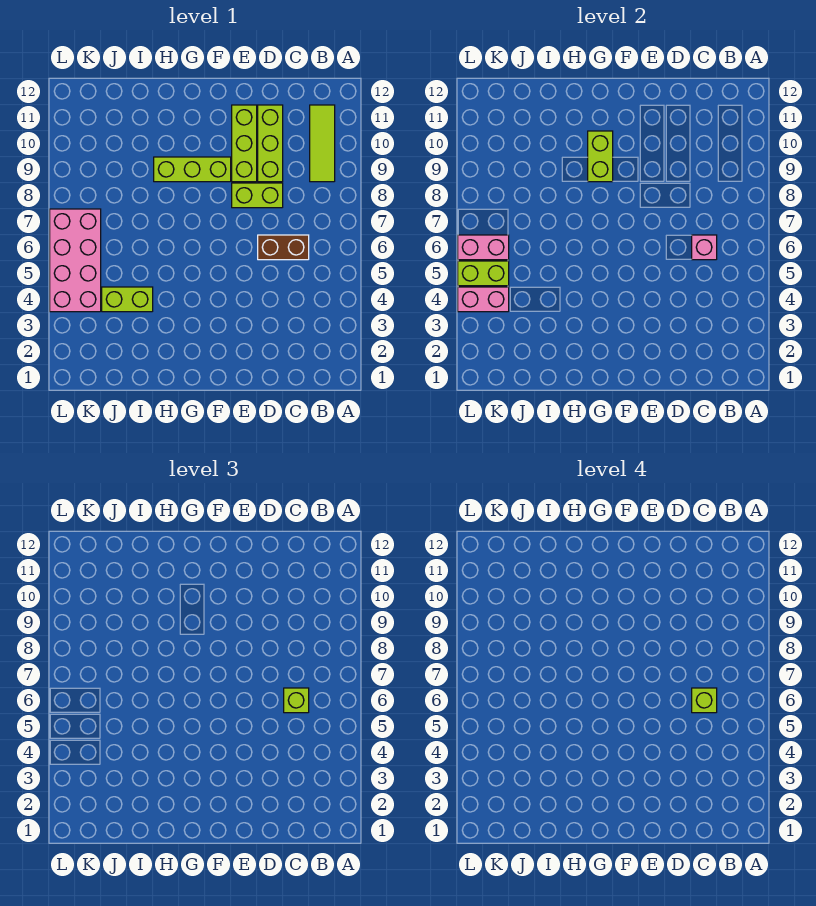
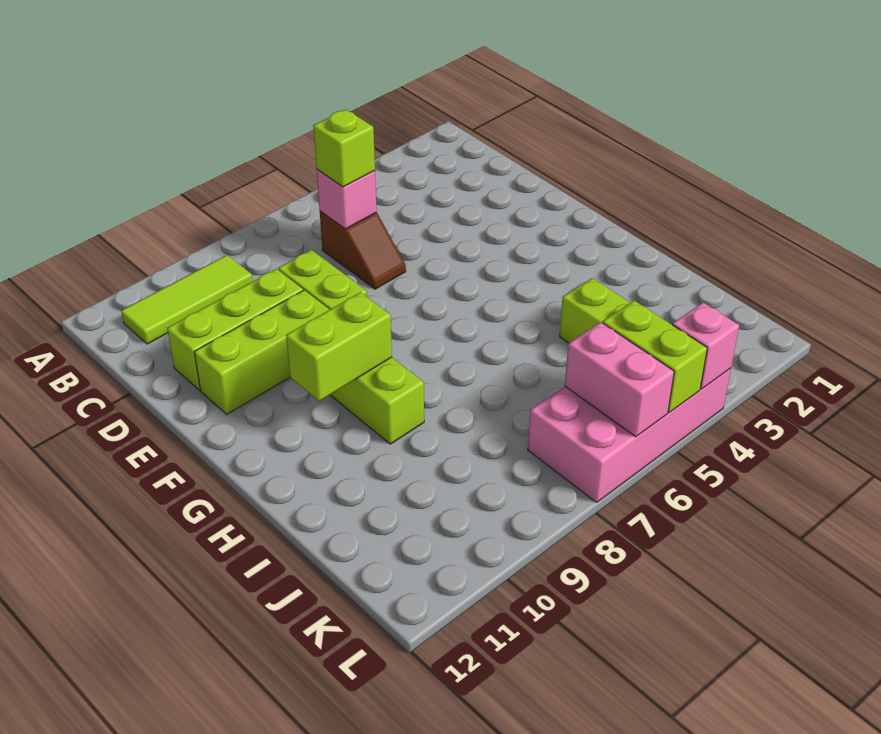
brown brick C6:D6 level 1 -> brown slope C6:D6 level 1 top C
lime brick C6 level 4 -> none
pink brick K4:L4 level 2 -> pink brick L4 level 2

